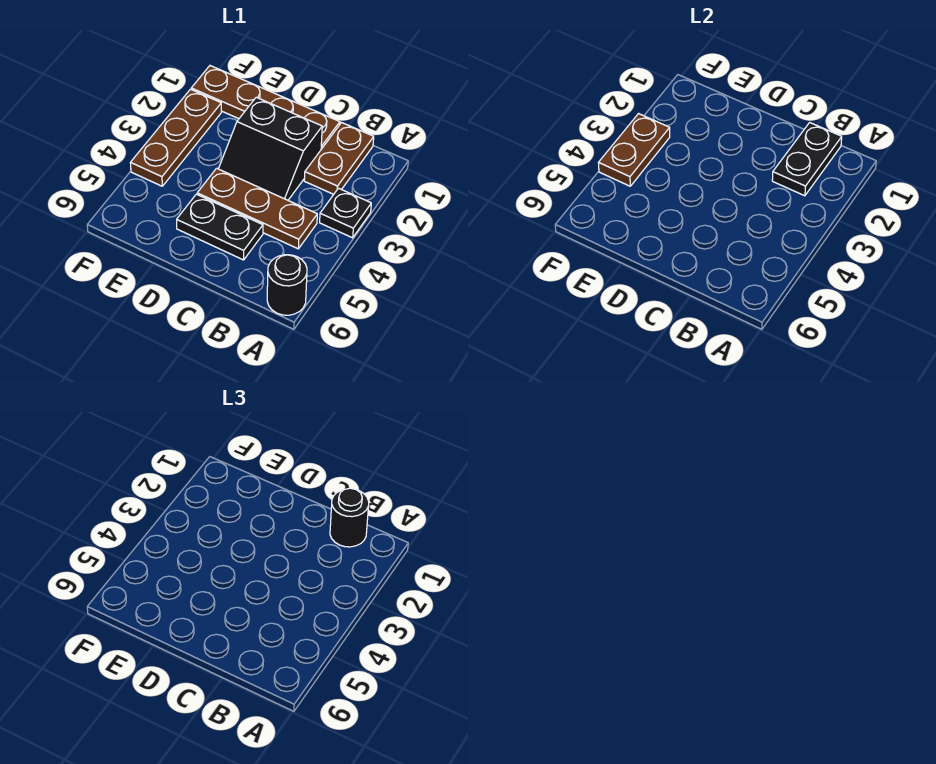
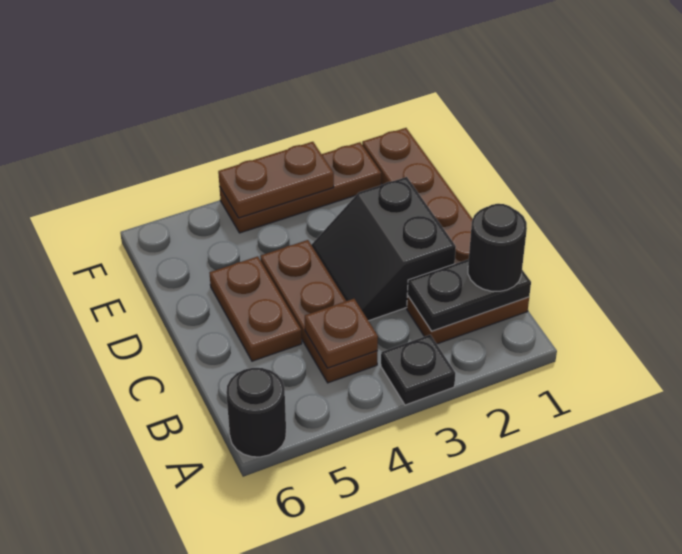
none -> brown plate B4 level 2
black plate C5:D5 level 1 -> brown plate C5:D5 level 1

